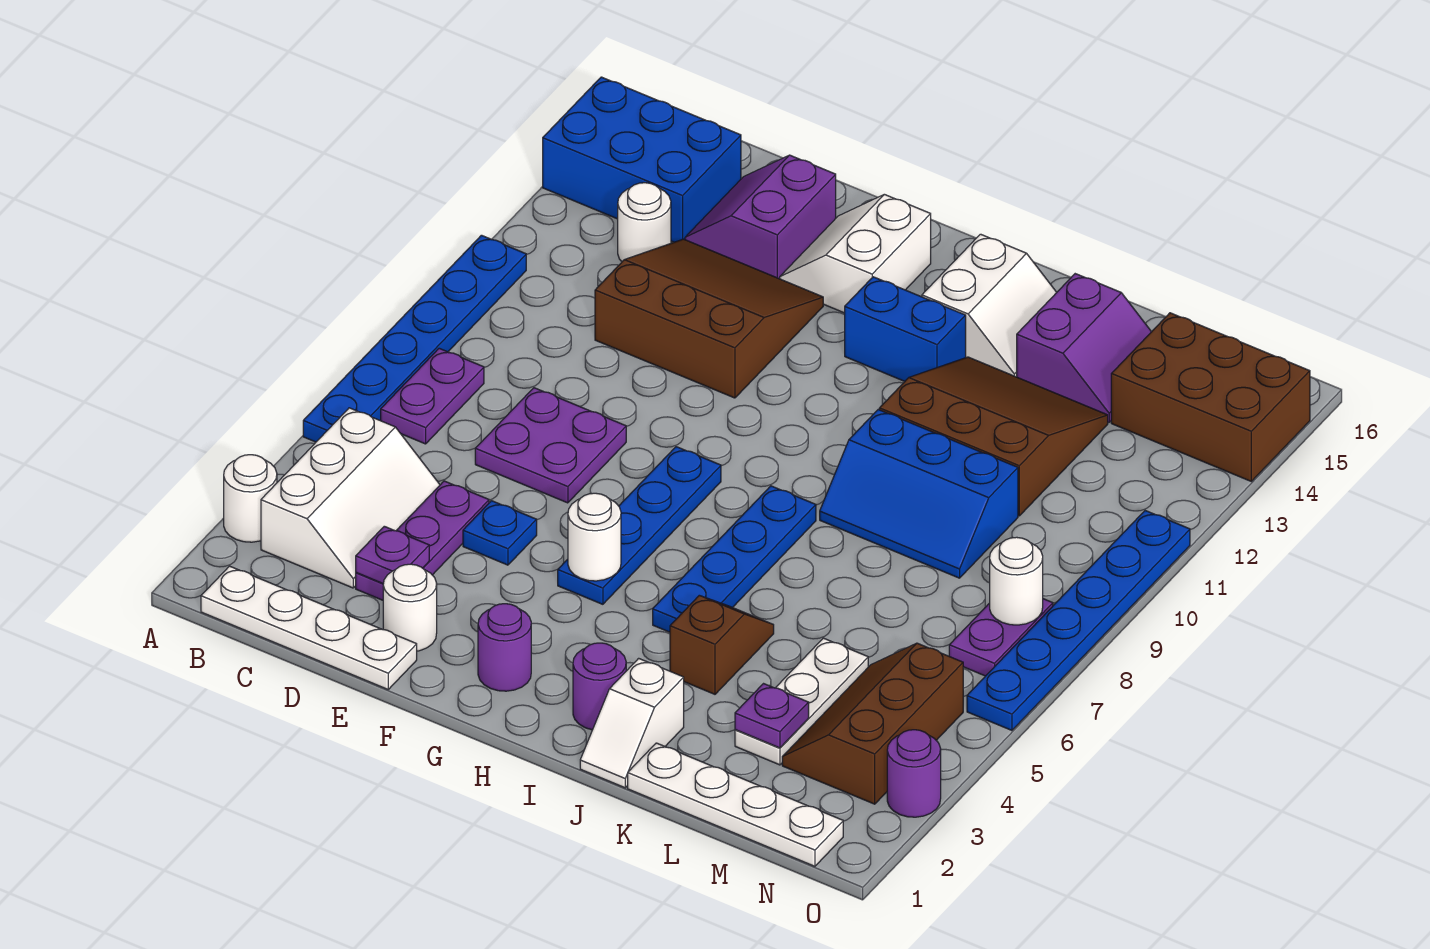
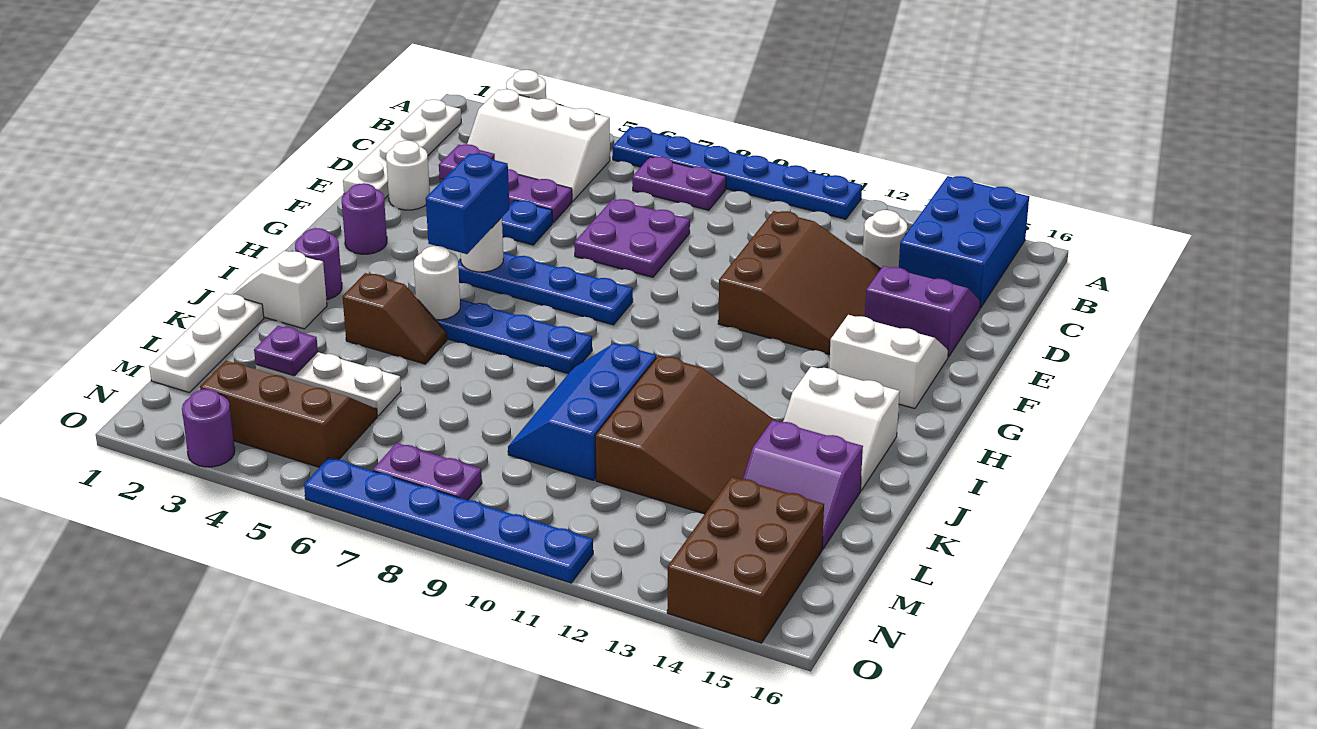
blue brick H13:I13 level 1 -> blue brick G5:H5 level 3
white plate K1:N1 level 1 -> white plate K1:M1 level 1
white round brick N8 level 2 -> white round brick I5 level 2

